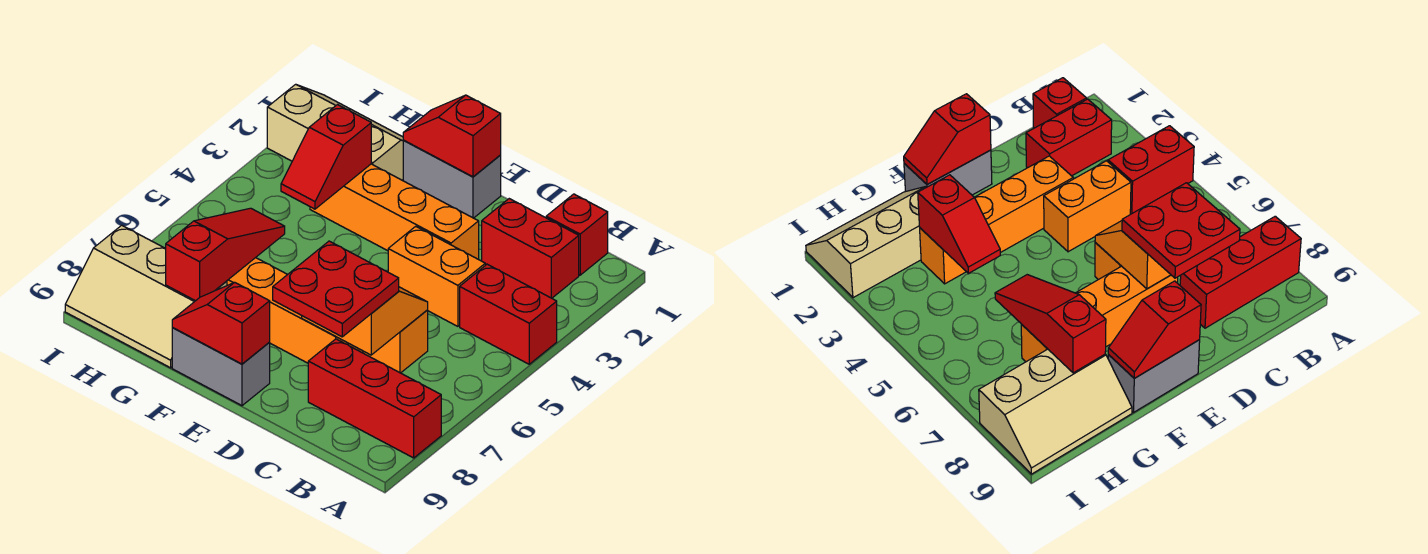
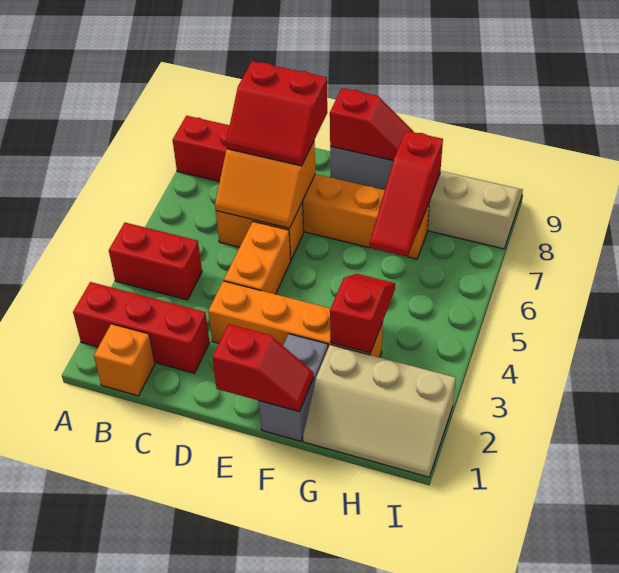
red brick B1 level 1 -> orange brick B1 level 1
red brick B2:C2 level 1 -> red brick A2:C2 level 1
orange brick C4:D4 level 1 -> orange brick D4:D5 level 1
red plate C7:D8 level 3 -> red slope C7:D8 level 3 top 8
grey brick E1:F1 level 1 -> grey brick F1:F2 level 1

